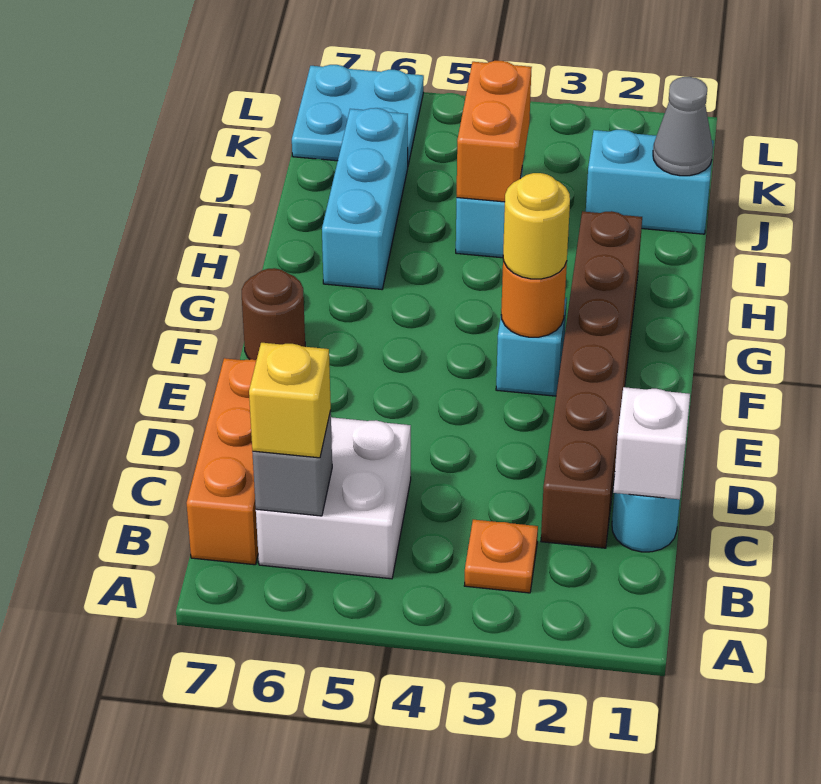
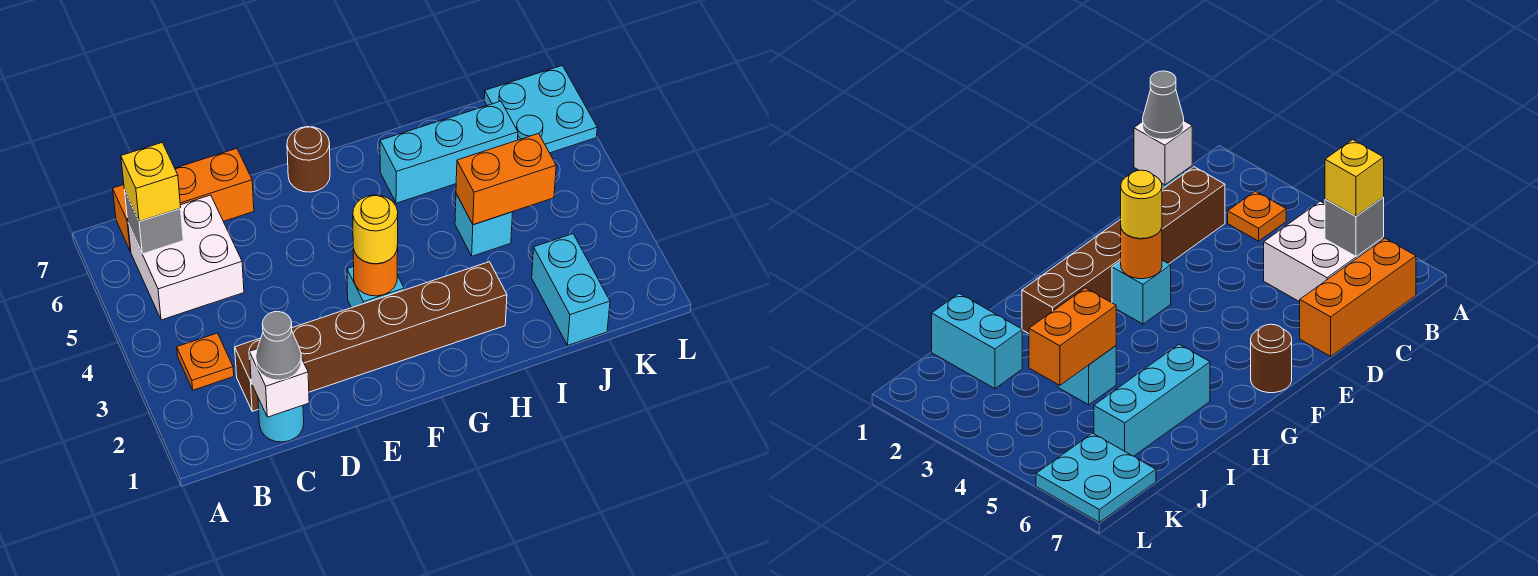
grey cone J1 level 2 -> grey cone C1 level 3

